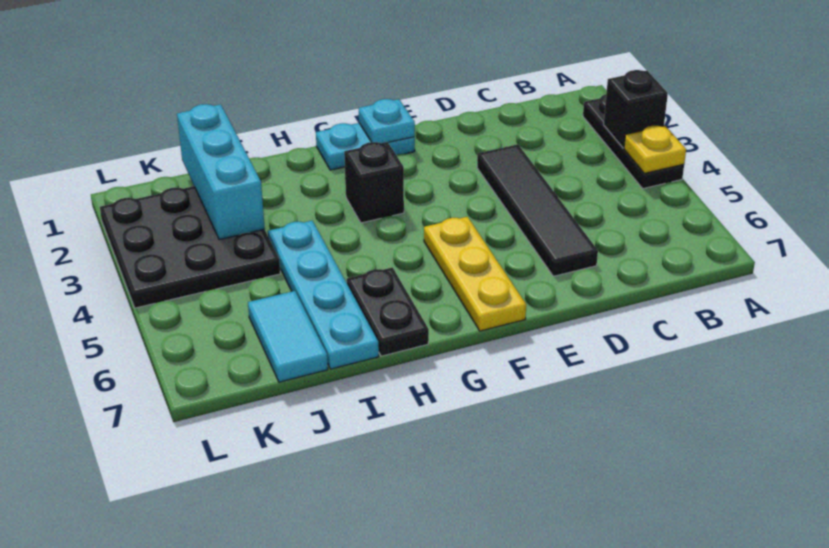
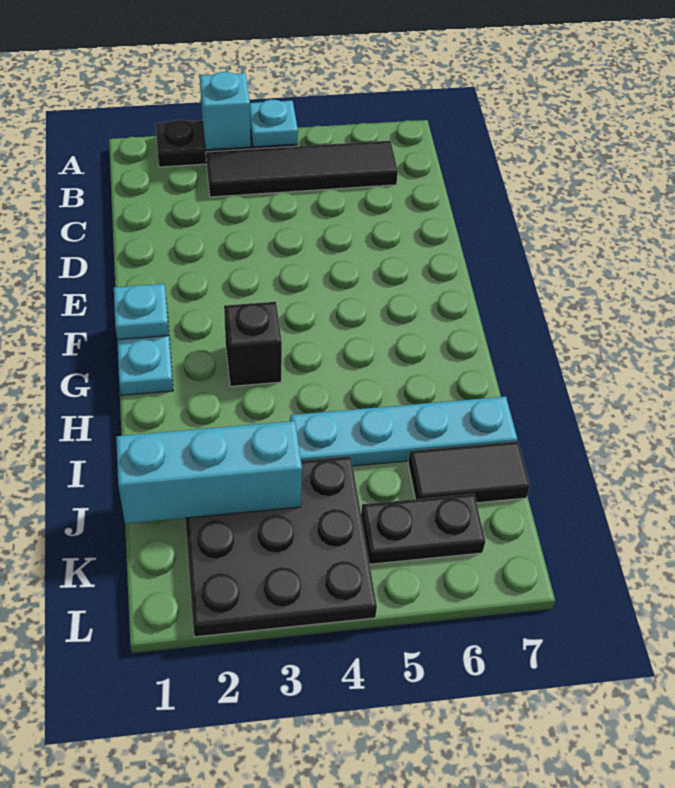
black brick A3 level 2 -> cyan brick A3 level 2
yellow plate A4 level 2 -> cyan plate A4 level 2
black tile D3:D6 level 1 -> black tile B3:B6 level 1
yellow plate F5:F7 level 1 -> none
black plate H6:H7 level 1 -> black plate K5:K6 level 1
cyan tile J6:J7 level 1 -> black tile J6:J7 level 1

